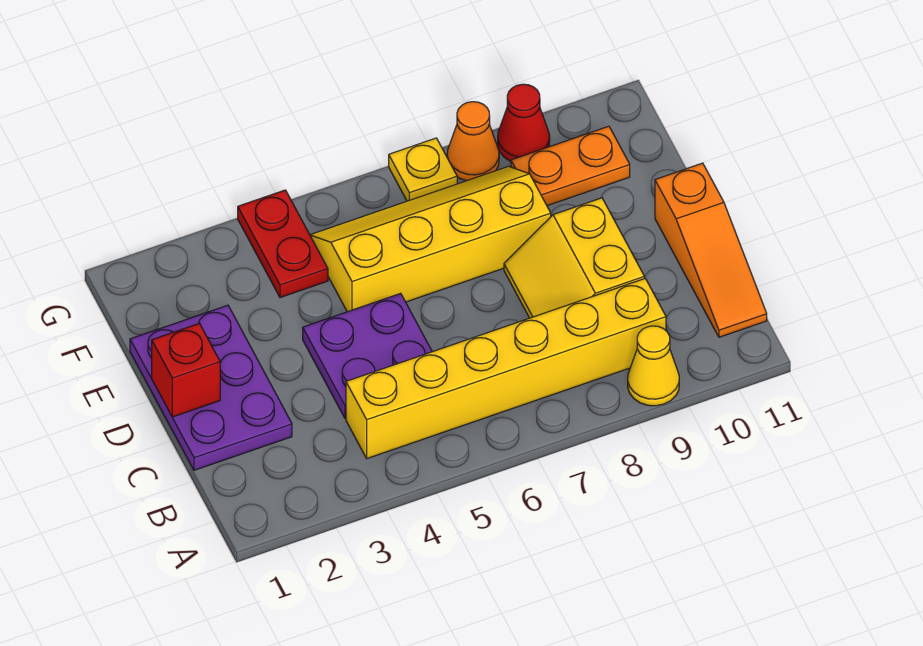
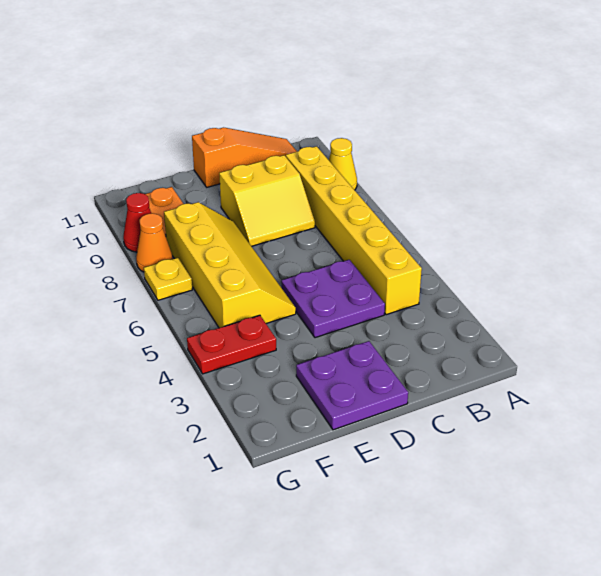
purple plate C1:E2 level 1 -> purple plate D1:E2 level 1
red brick D1 level 2 -> none
yellow slope E5:F8 level 1 top E -> yellow slope E5:F8 level 1 top F

